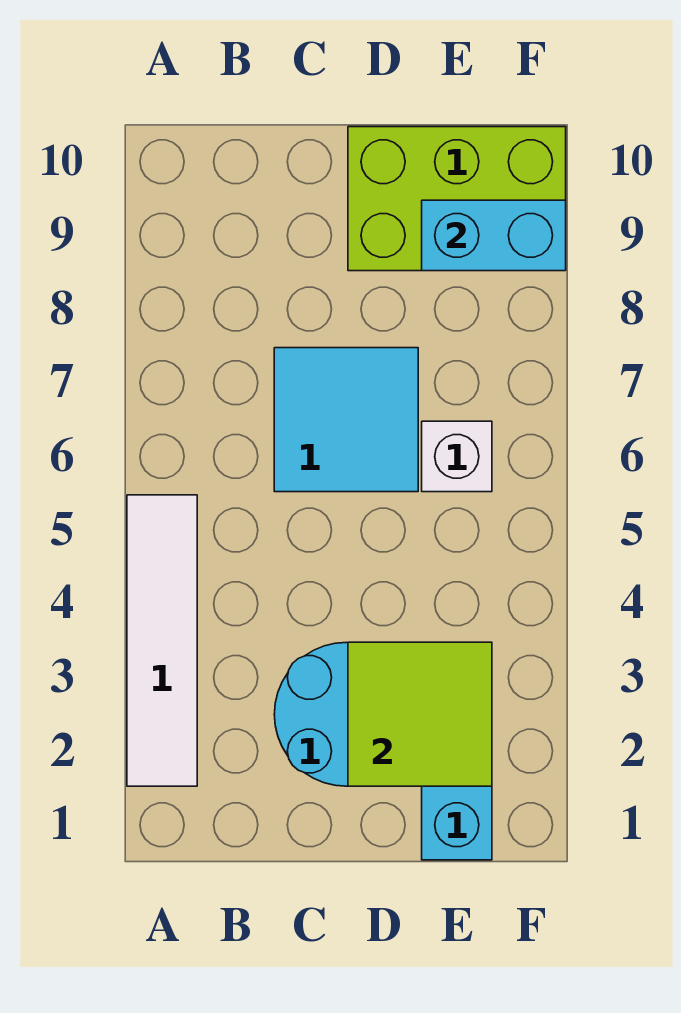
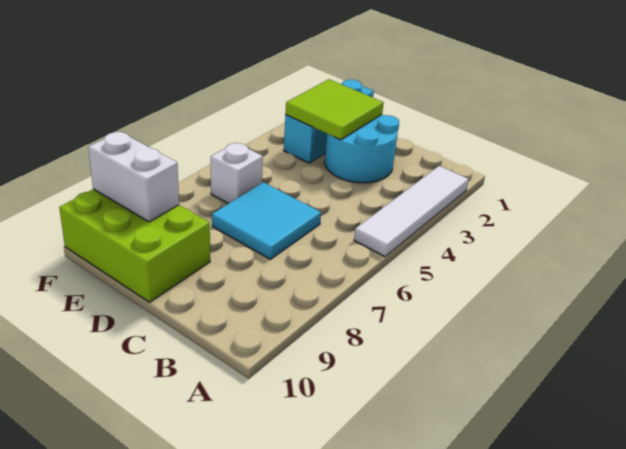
cyan brick E9:F9 level 2 -> white brick E9:F9 level 2

